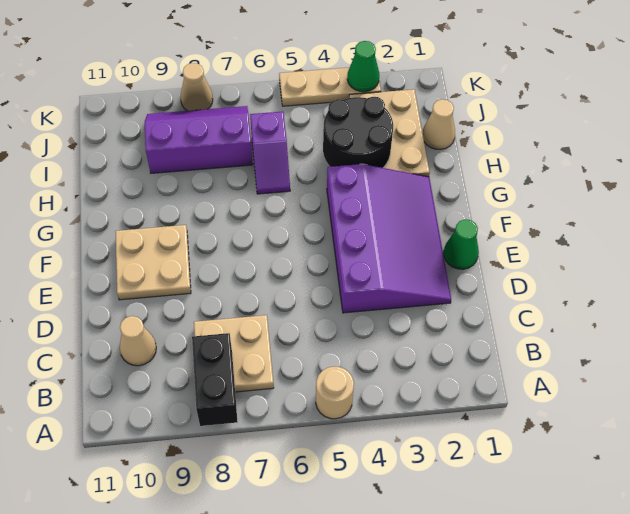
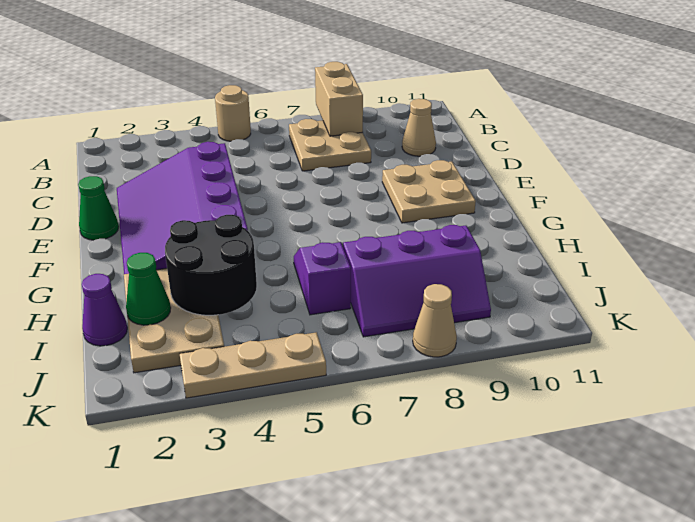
black brick A8:B8 level 2 -> tan brick A8:B8 level 2
tan cone I1 level 1 -> purple cone I1 level 1
green cone K3 level 2 -> green cone I2 level 2

